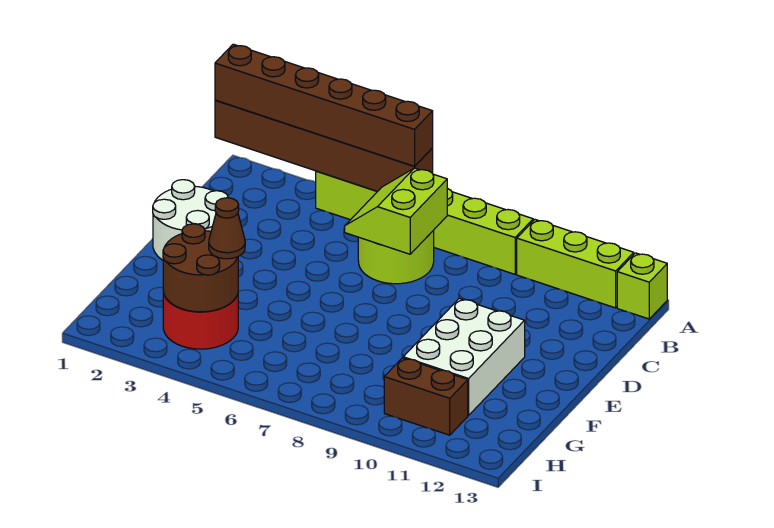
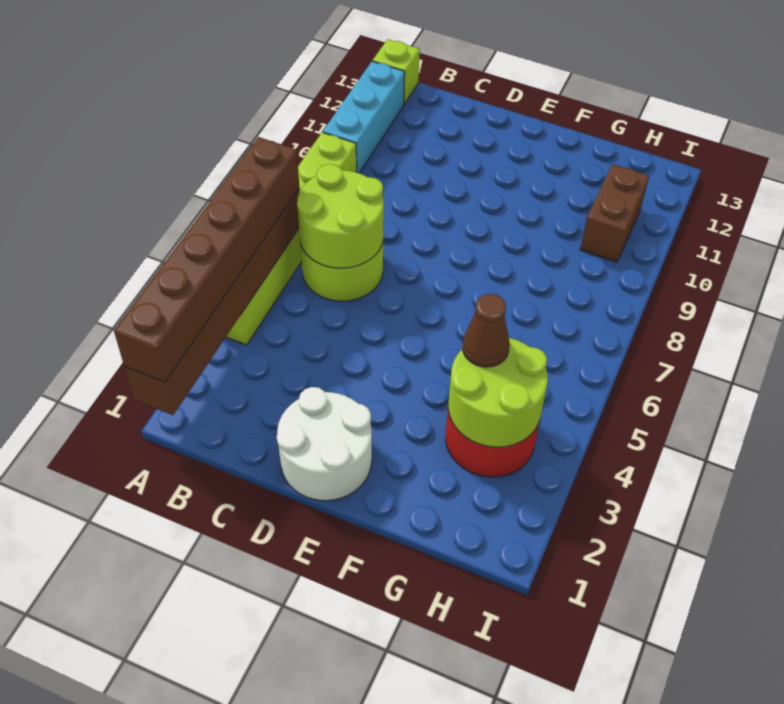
lime brick A10:A12 level 1 -> cyan brick A10:A12 level 1
lime slope B6:C7 level 2 top 7 -> lime round brick B6:C7 level 2
white brick E10:G11 level 1 -> none
brown round brick G3:H4 level 2 -> lime round brick G3:H4 level 2

